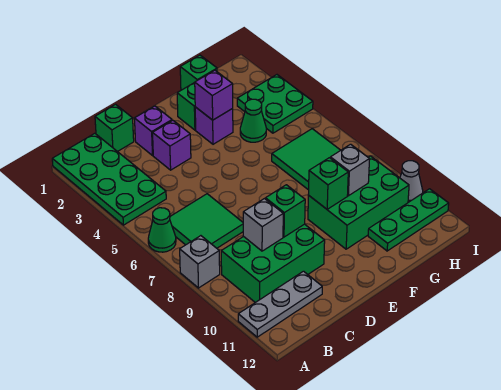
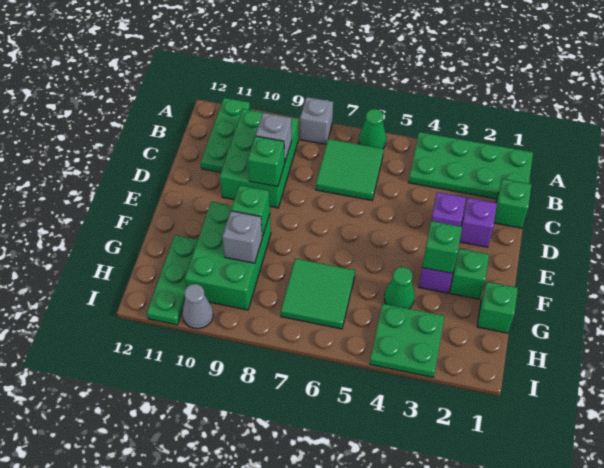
grey plate A11:C11 level 1 -> green plate A11:C11 level 1
purple brick F3 level 2 -> green brick F3 level 2

